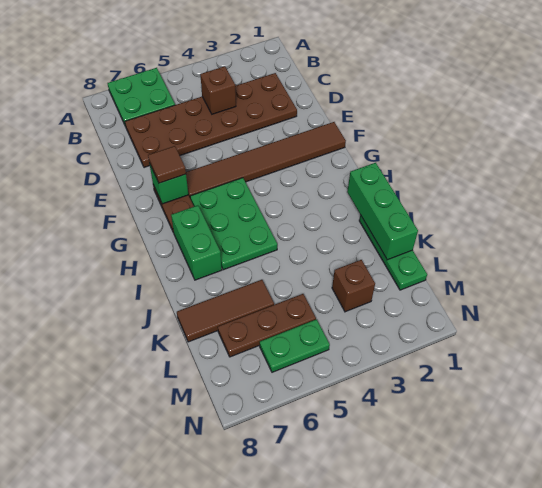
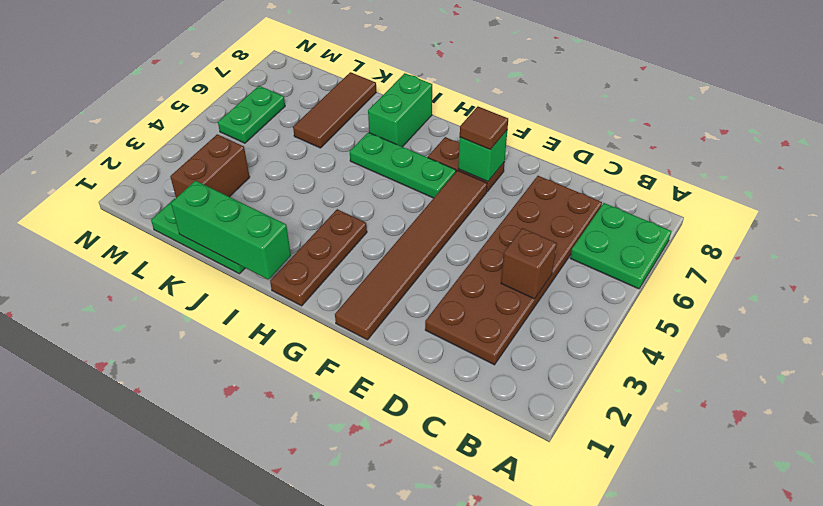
green plate G5:I6 level 1 -> green plate G6:I6 level 1
green brick H7:I7 level 1 -> green brick I7:I8 level 1
brown brick L3 level 1 -> brown brick L2:L3 level 1
brown plate L5:L7 level 1 -> brown plate H1:H3 level 1

